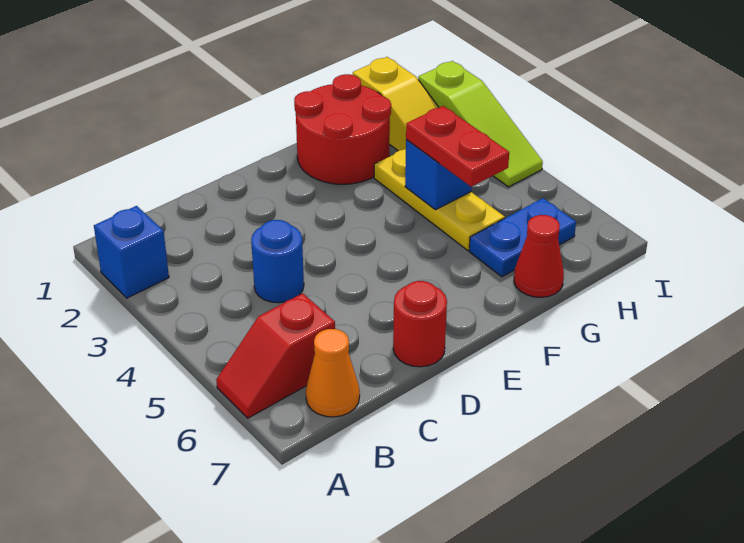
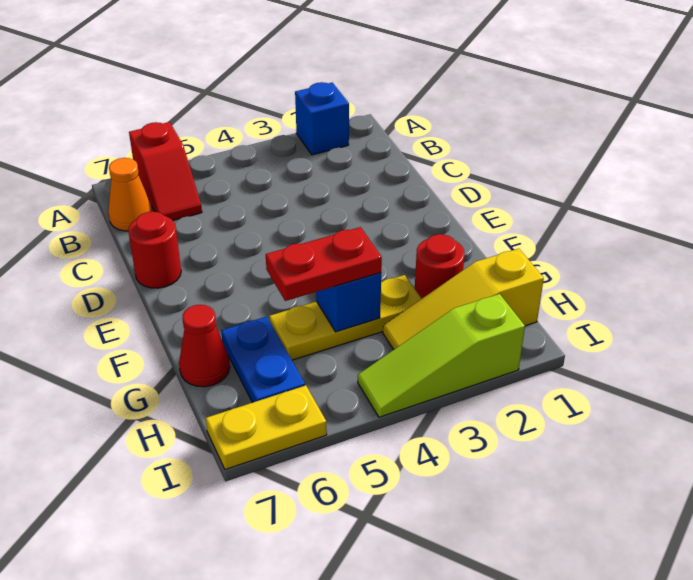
red slope A6:B6 level 1 top B -> red slope A6:B6 level 1 top A
blue round brick C4 level 1 -> none
red round brick F1:G2 level 1 -> red round brick G2 level 1
none -> yellow plate I6:I7 level 1

